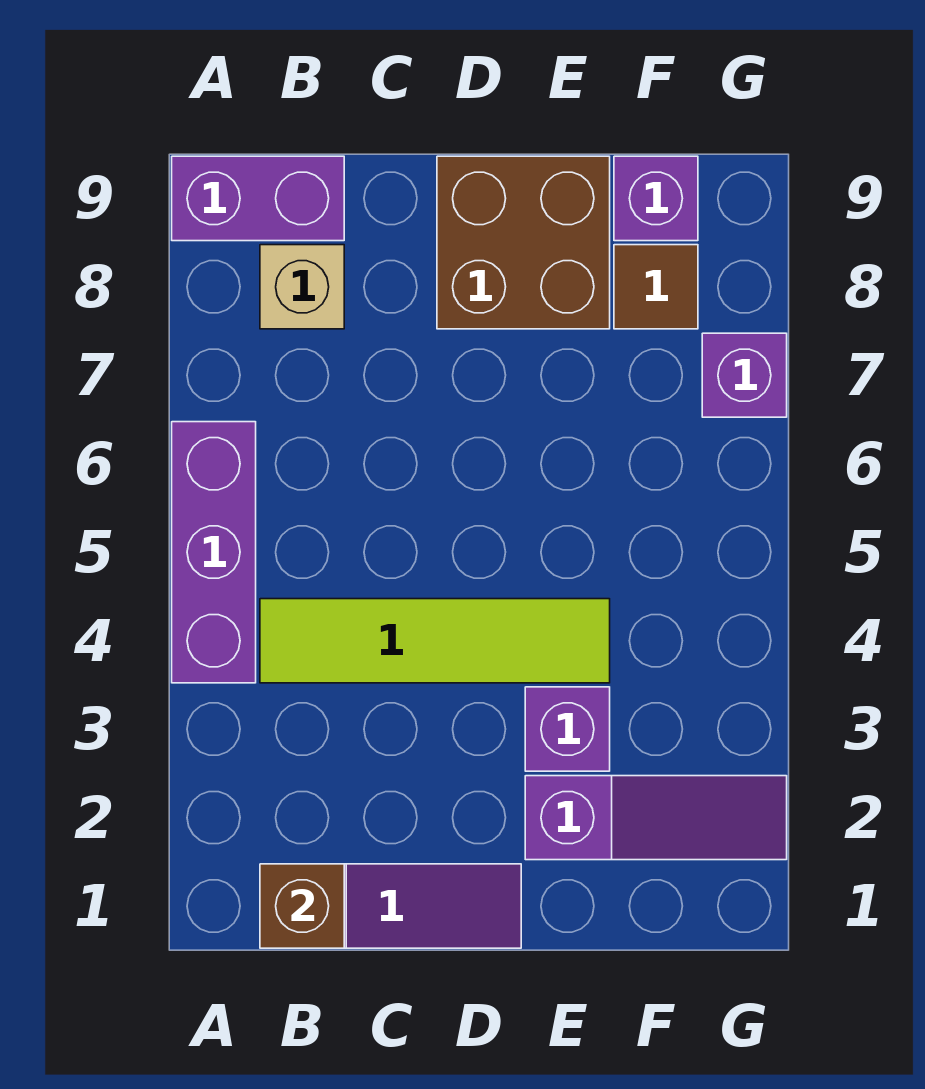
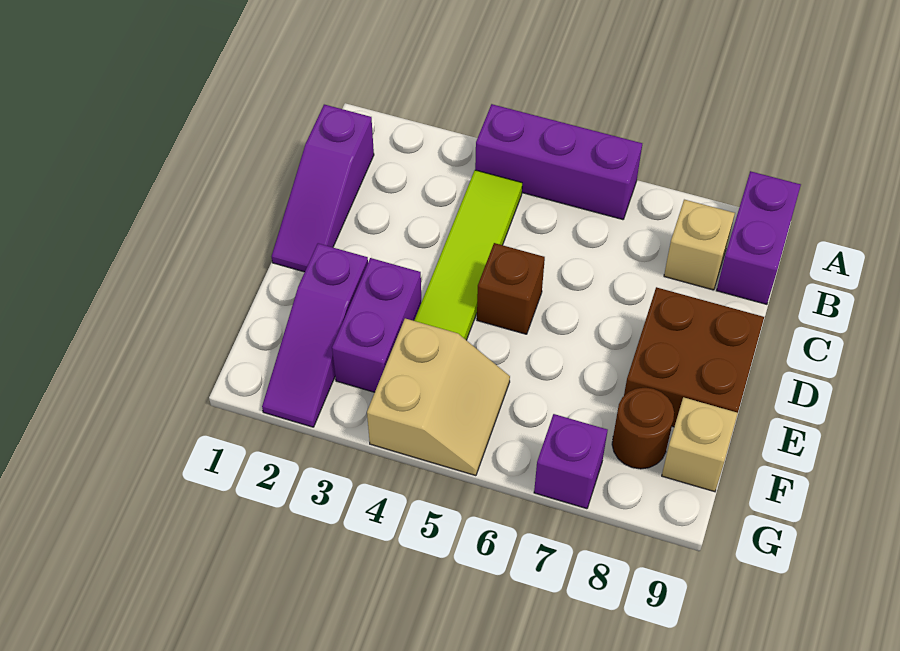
brown brick B1 level 2 -> brown brick D5 level 1
purple brick E3 level 1 -> purple brick E3:F3 level 1
none -> tan slope F4:G5 level 1 top 4
brown tile F8 level 1 -> brown round brick F8 level 1
purple brick F9 level 1 -> tan brick F9 level 1

